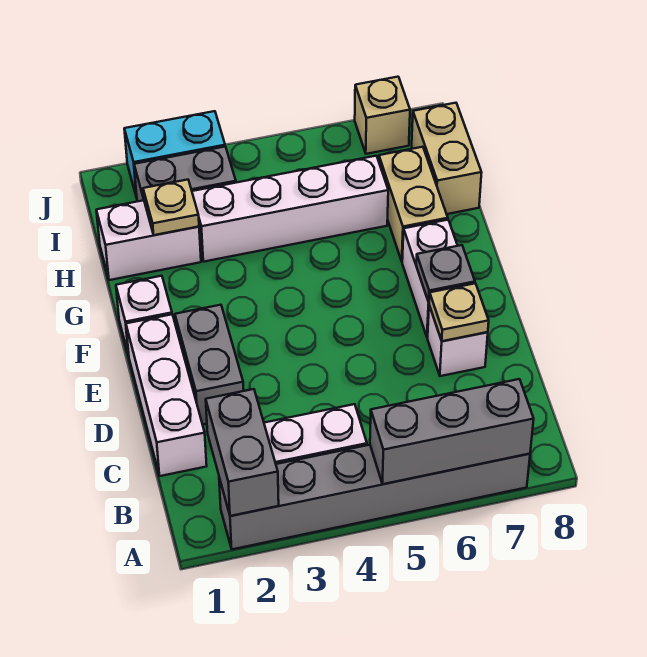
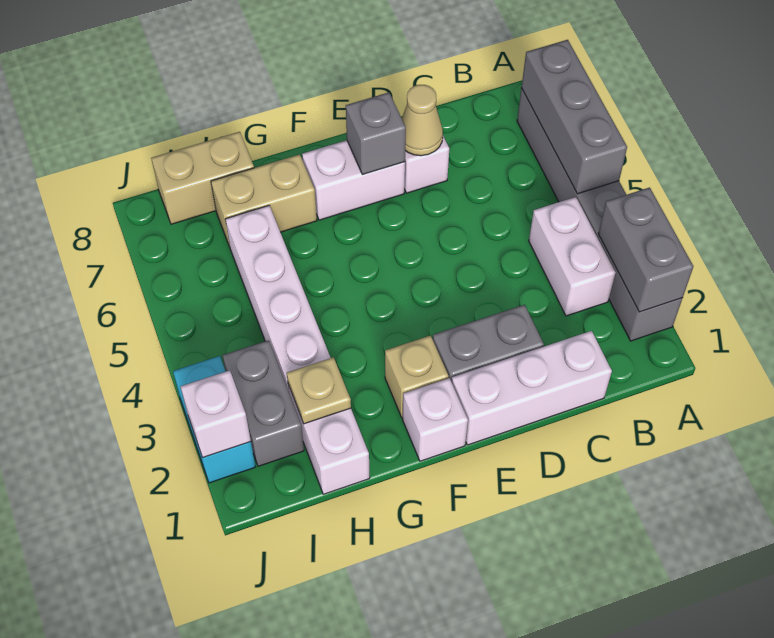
grey brick A2:B2 level 2 -> grey brick A2:A3 level 2
tan plate D7 level 2 -> tan cone D7 level 2
grey plate E7 level 2 -> grey brick E7 level 2
none -> white brick J2 level 2
tan brick J7 level 1 -> tan brick F2 level 1

